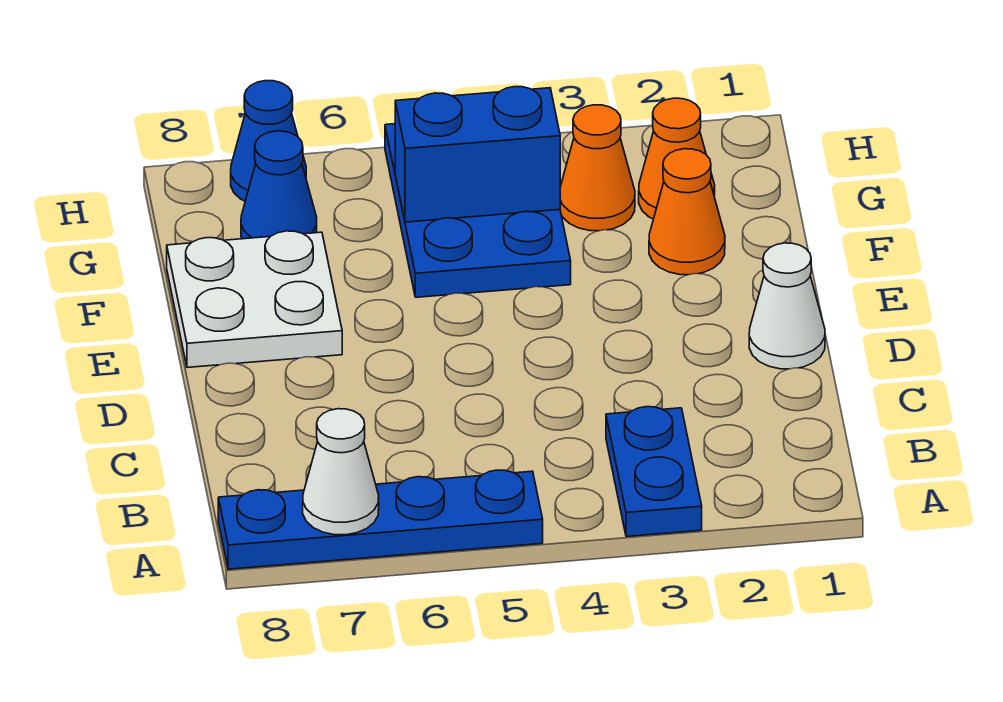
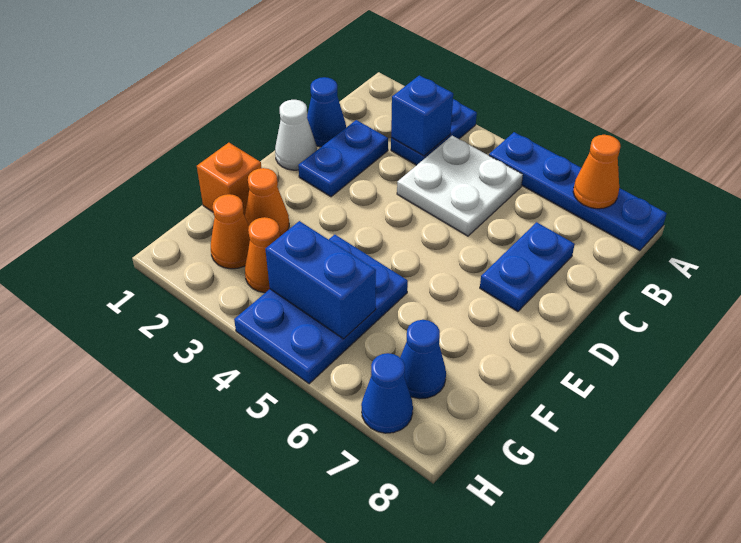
white cone A7 level 2 -> orange cone A7 level 2
none -> blue brick B3 level 2
none -> blue cone C1 level 1
none -> blue plate C2:D2 level 1
none -> blue plate C7:D7 level 1
white plate E7:F8 level 1 -> white plate B4:C5 level 1
none -> orange brick F1 level 1

